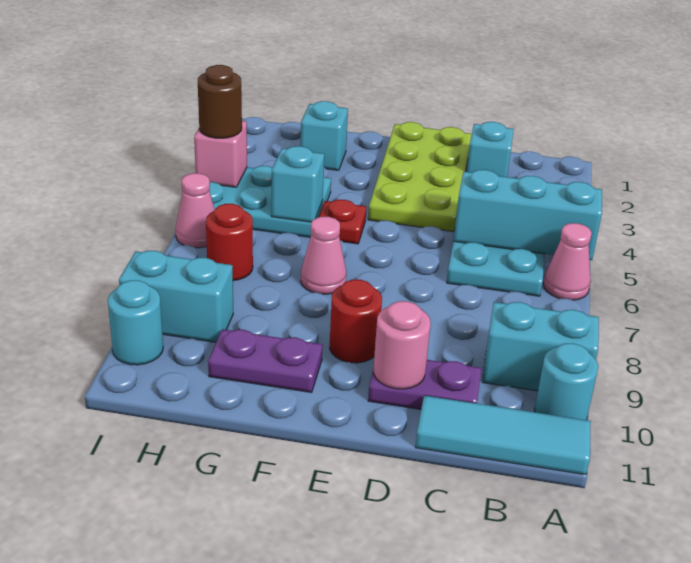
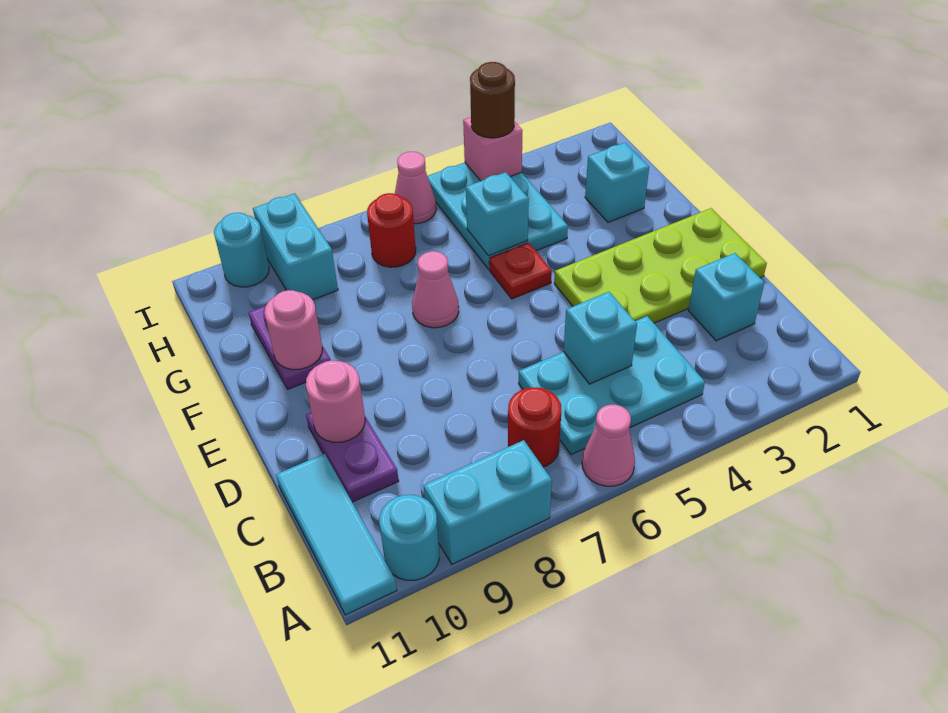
cyan brick A5:C5 level 2 -> cyan brick C5 level 2
cyan brick A9:B9 level 1 -> cyan brick A8:A9 level 1
red round brick E9 level 1 -> red round brick B7 level 1
none -> pink round brick F10 level 2

